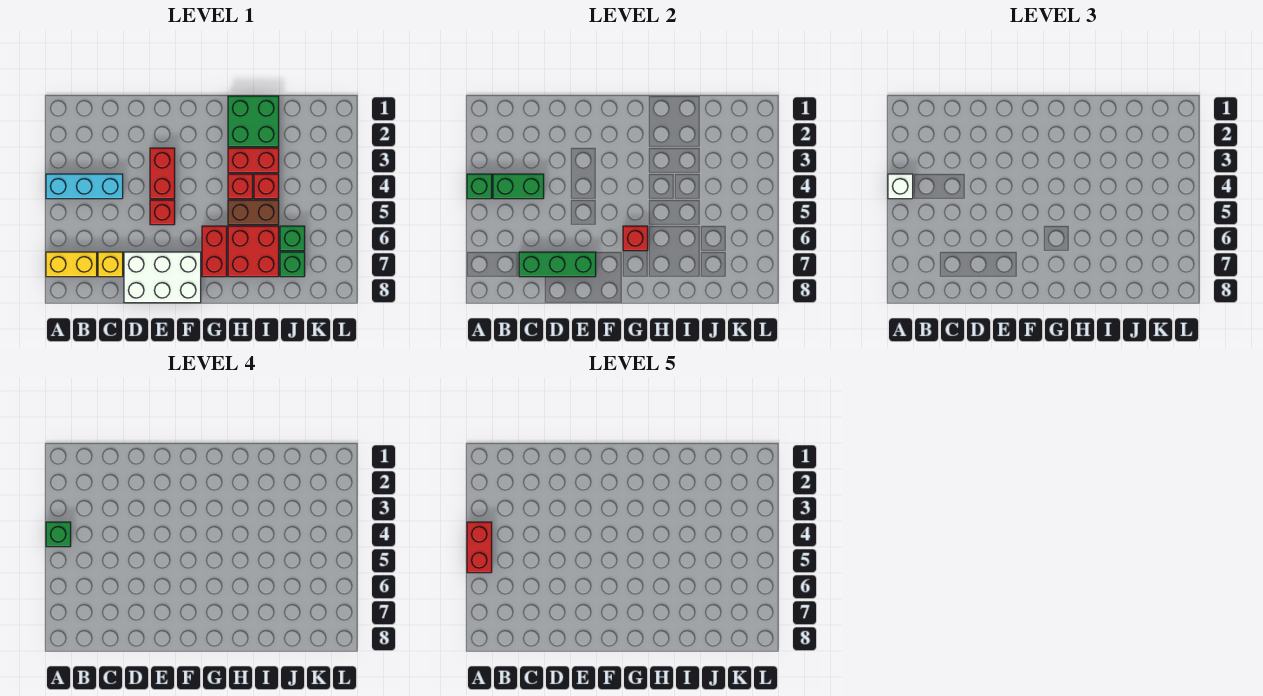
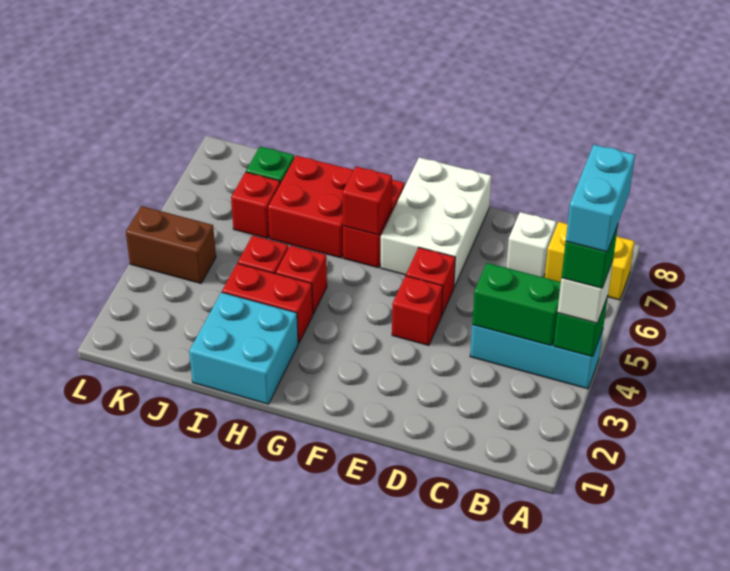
red brick A4:A5 level 5 -> cyan brick A4:A5 level 5
yellow brick C7 level 1 -> white brick C7 level 1
green brick C7:E7 level 2 -> none
white brick D7:F8 level 1 -> white brick E6:F8 level 1
red brick E3:E4 level 1 -> red brick E4 level 1
green brick H1:I2 level 1 -> cyan brick H1:I2 level 1
brown brick H5:I5 level 1 -> brown brick K4:L4 level 1
green brick J6 level 1 -> red brick J6 level 1

